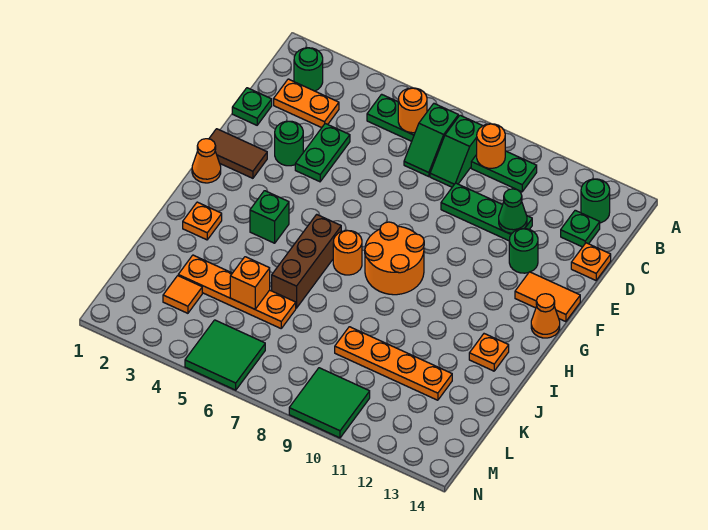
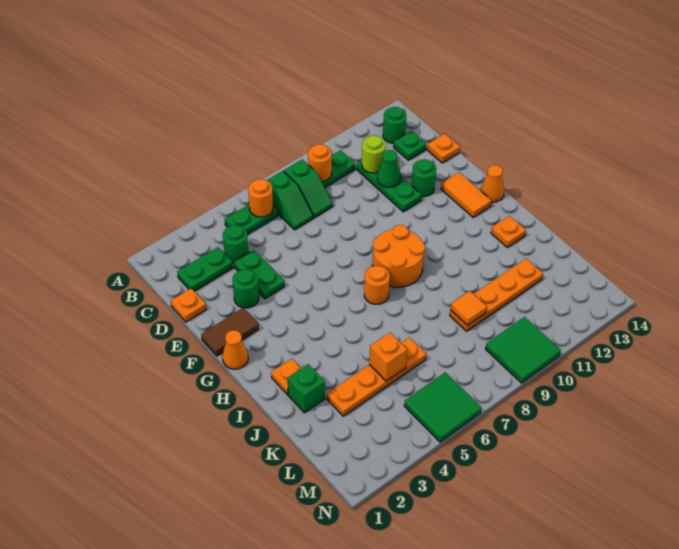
green round brick B2 level 1 -> green round brick C4 level 1
orange plate C2:C3 level 1 -> green plate C2:C3 level 1
none -> lime round brick C11 level 2
green plate D1 level 1 -> orange plate D1 level 1
green plate D9:D11 level 1 -> green plate C11:E11 level 1
orange tile F13:F14 level 1 -> orange tile F13:G13 level 1
green brick H4 level 1 -> green brick J2 level 1
brown brick H6:J6 level 1 -> none
orange tile L3 level 1 -> orange tile K9 level 2

